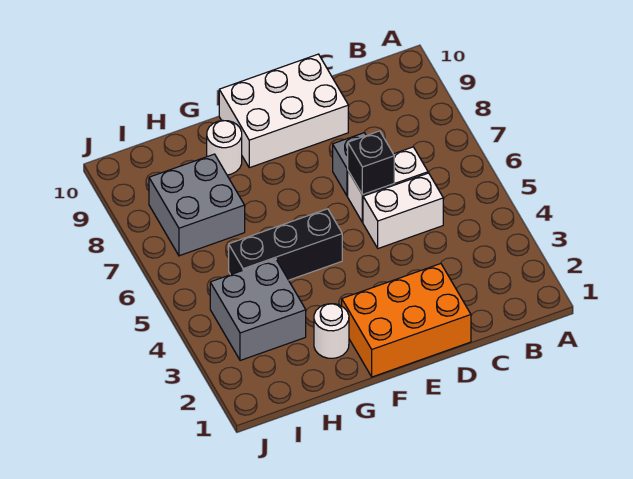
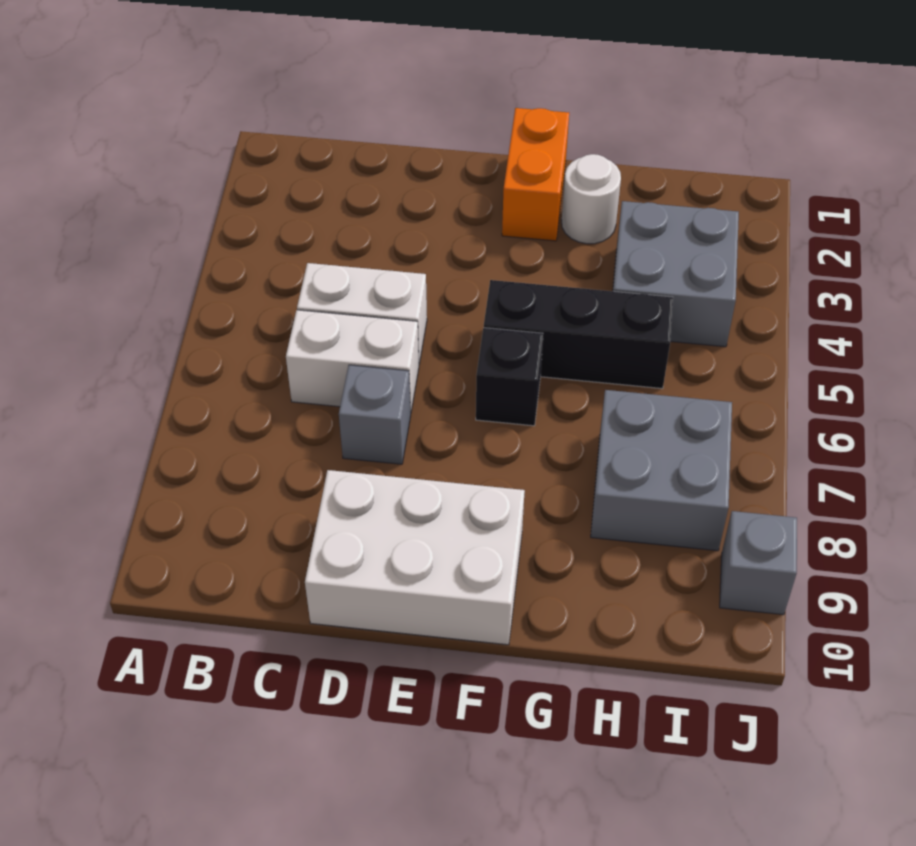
orange brick D1:F2 level 1 -> orange brick F1:F2 level 1
black brick D6 level 2 -> black brick F6 level 1
white round brick G9 level 1 -> none
none -> grey brick J9 level 1

